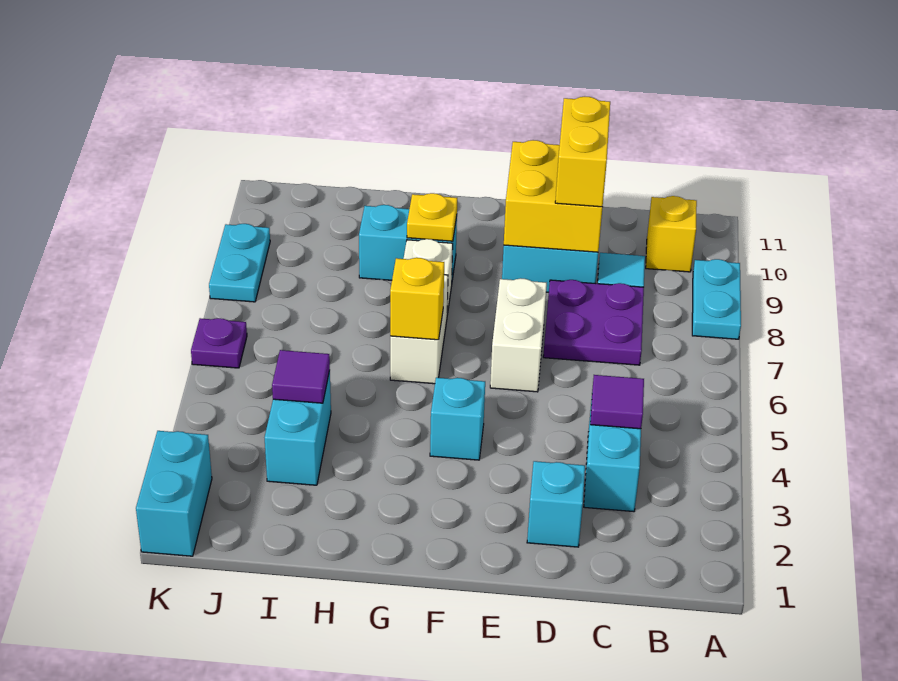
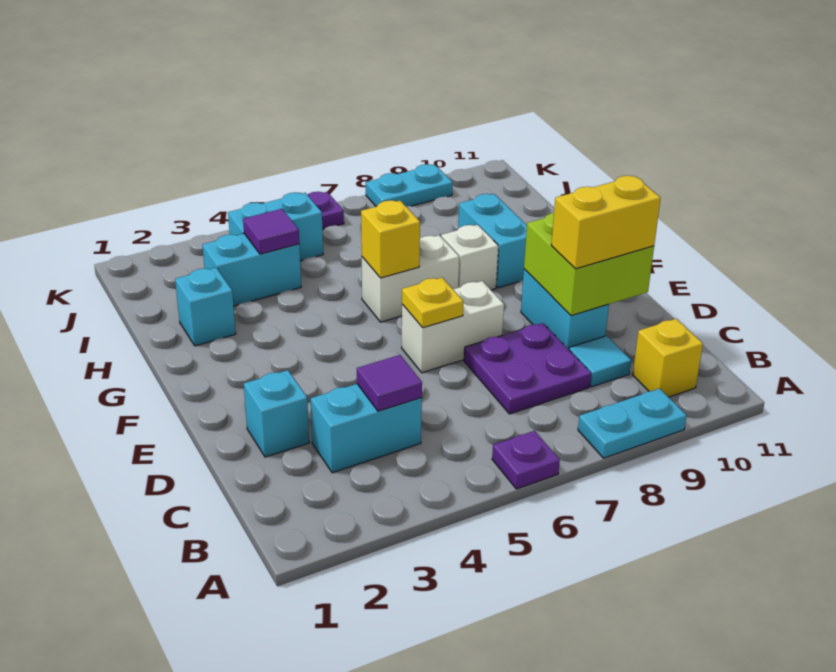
none -> purple plate A6 level 1
yellow brick D9:E10 level 2 -> lime brick D9:E10 level 2
cyan brick F4 level 1 -> cyan brick H2 level 1
yellow plate G9 level 2 -> yellow plate E6 level 2
cyan brick K1:K2 level 1 -> cyan brick J4:J5 level 1

